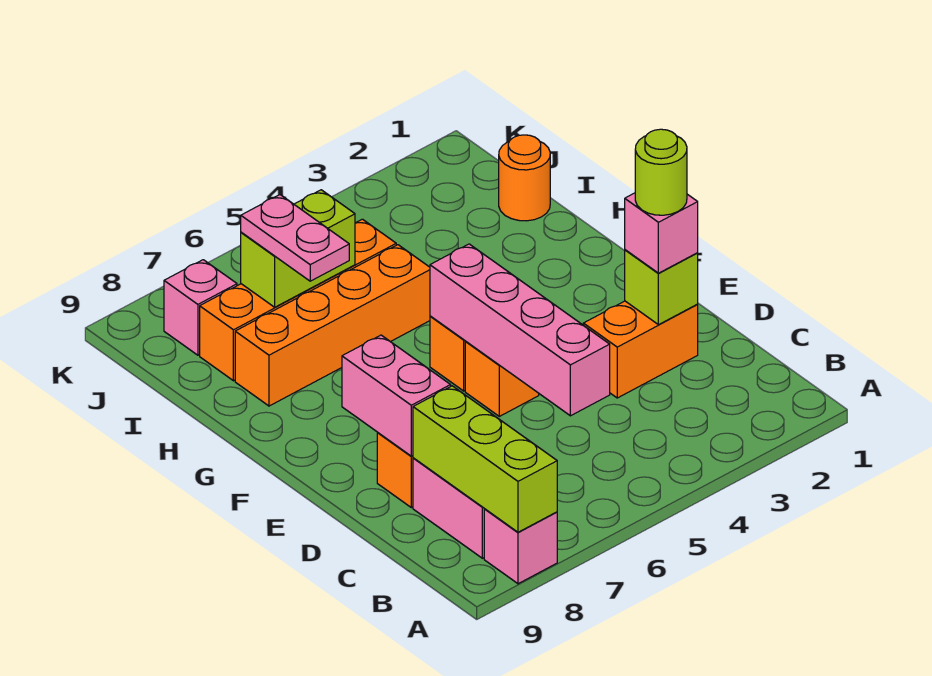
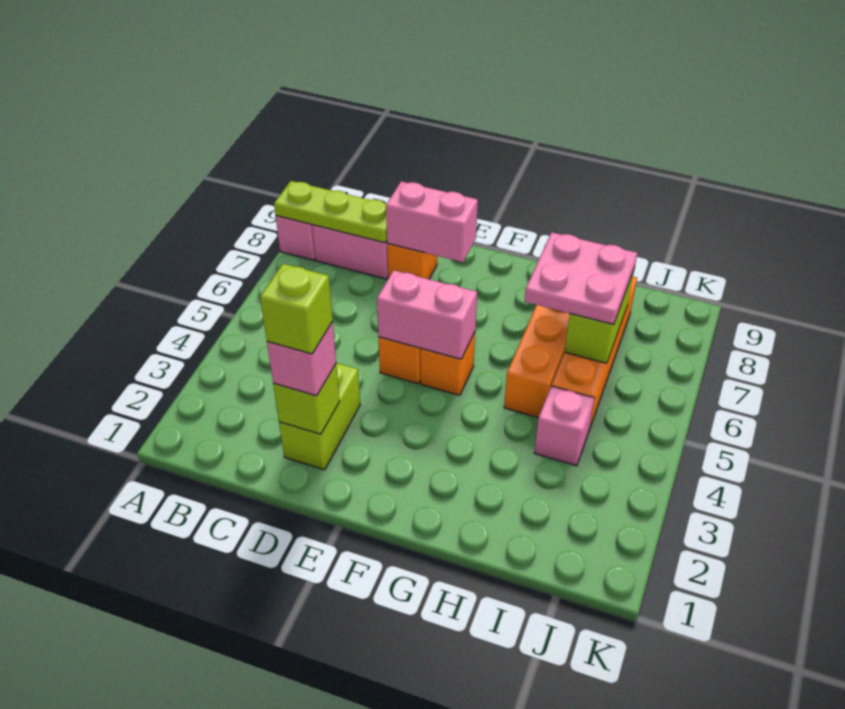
lime brick A8:C8 level 2 -> lime plate A8:C8 level 2
pink brick C5:F5 level 2 -> pink brick E5:F5 level 2
orange brick D2:D3 level 1 -> lime brick D2:D3 level 1
lime round brick D2 level 4 -> lime brick D2 level 4
pink plate H7:I7 level 3 -> pink plate H6:I7 level 3
orange round brick I1 level 1 -> none
pink brick J8 level 1 -> pink brick I4 level 1

